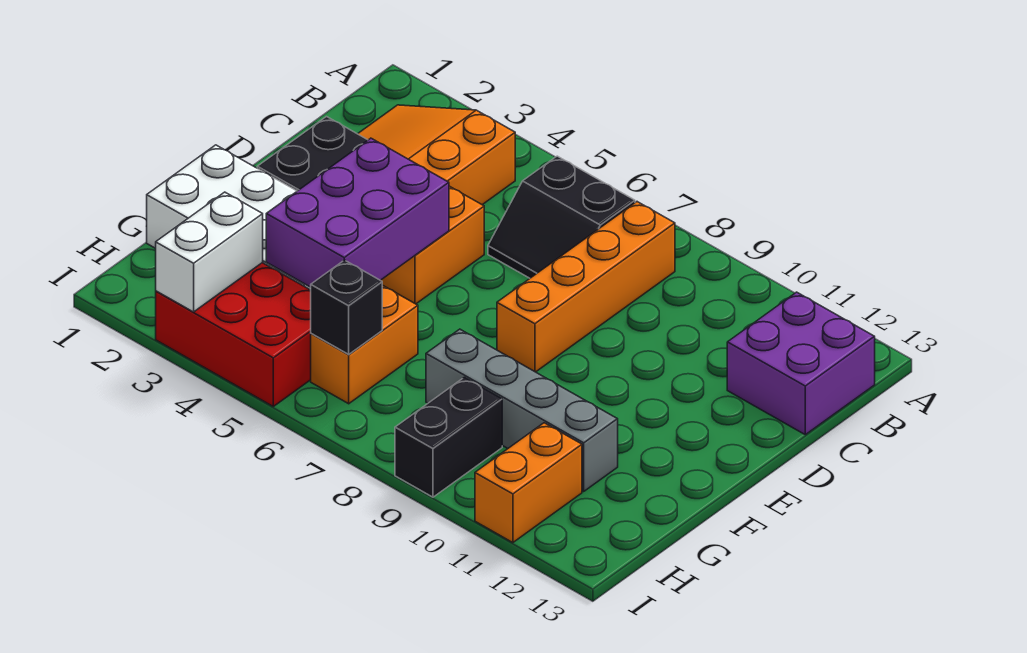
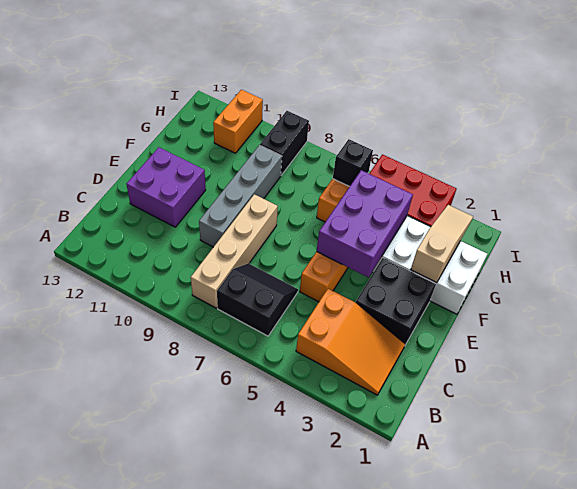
orange brick B8:E8 level 1 -> tan brick B8:E8 level 1
purple brick B12:C13 level 1 -> purple brick D11:E12 level 1
none -> tan slope F2:H2 level 2 top F
grey brick G8:G11 level 1 -> grey brick D9:G9 level 1
white brick H3:I3 level 2 -> none

